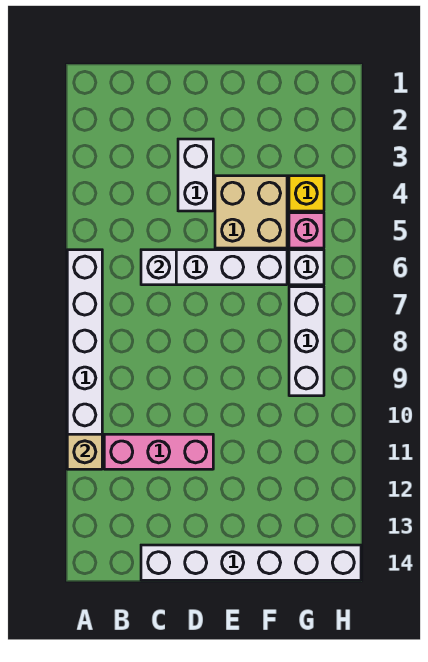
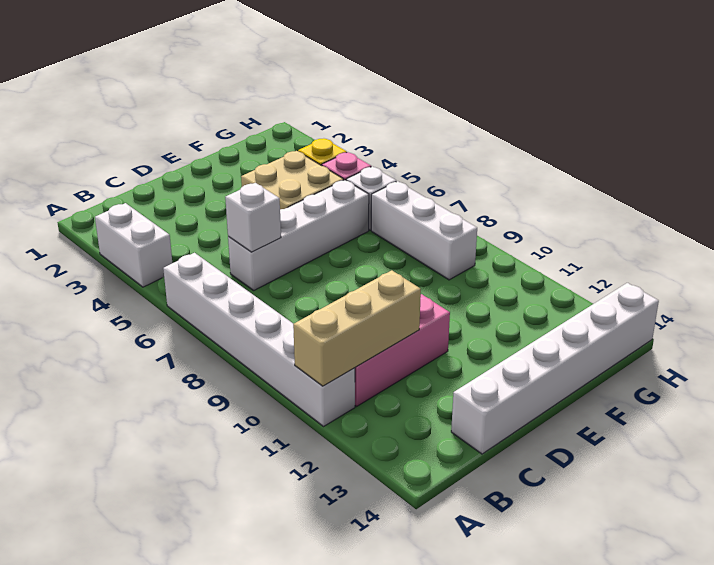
tan brick A11 level 2 -> tan brick A11:C11 level 2
white brick D3:D4 level 1 -> white brick A3:A4 level 1

